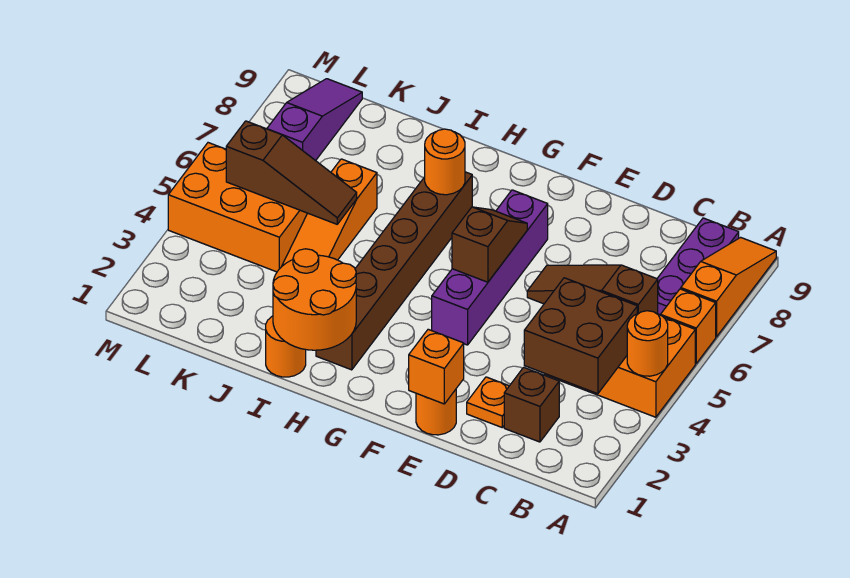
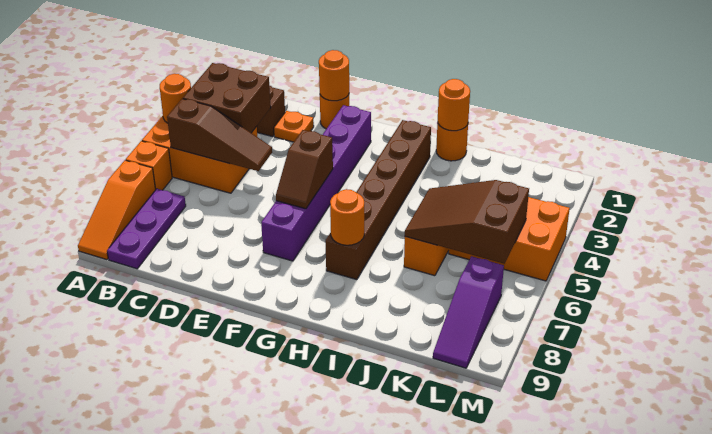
orange brick E1 level 2 -> orange round brick E1 level 2
purple brick F4:F7 level 1 -> purple brick F2:F7 level 1
orange round brick H1:I2 level 2 -> orange round brick I1 level 2
brown slope J5:L5 level 2 top L -> brown slope J5:L6 level 2 top L

